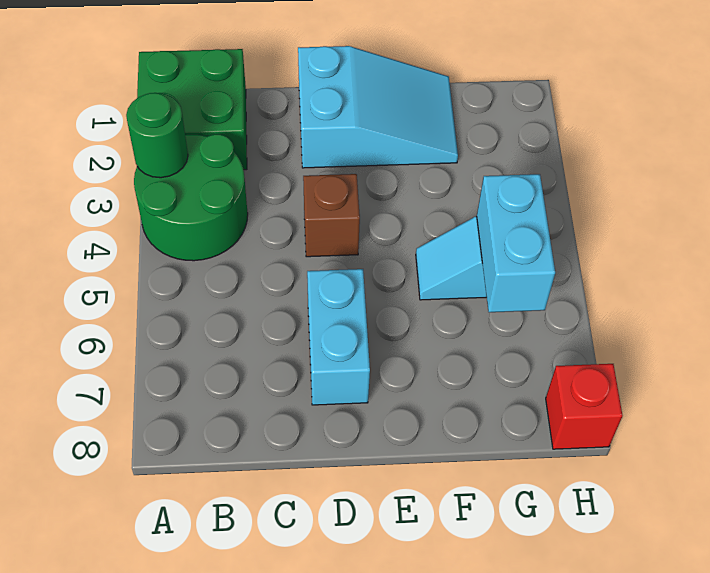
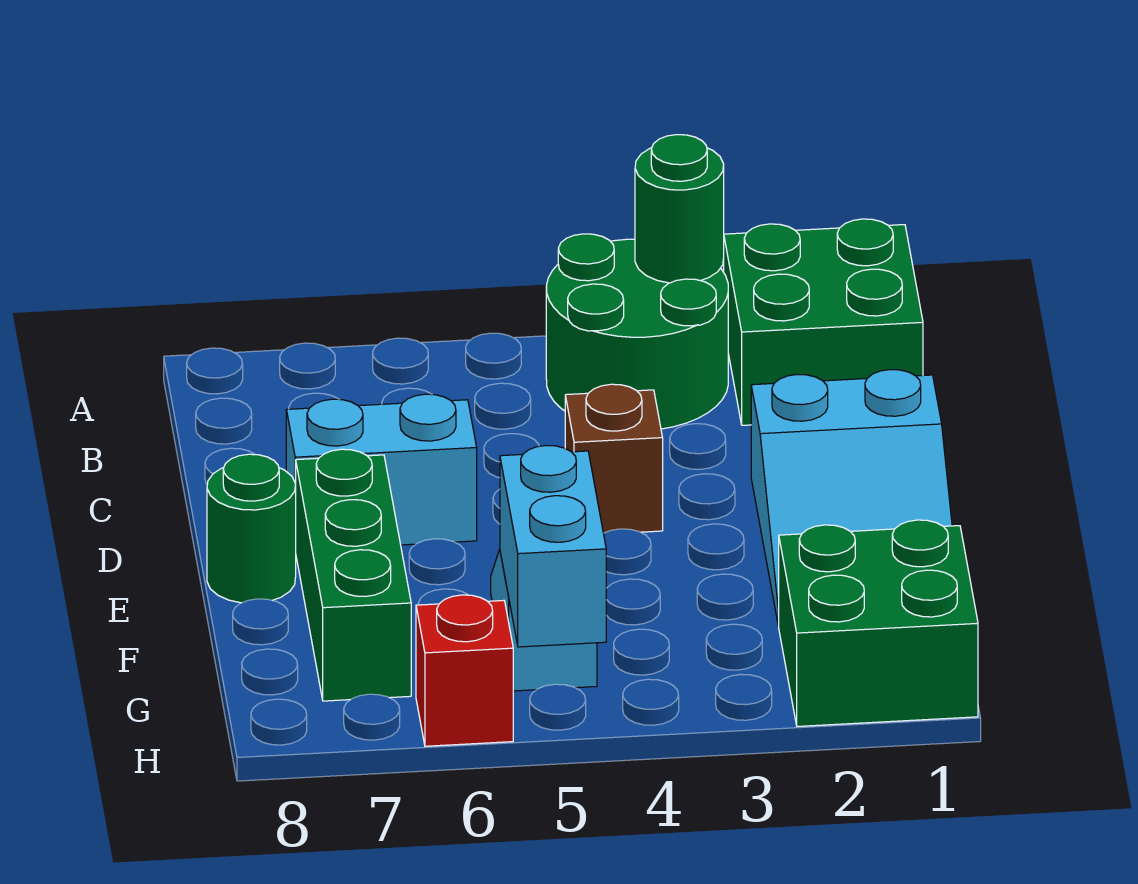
none -> green brick E7:G7 level 1
none -> green round brick E8 level 1
none -> green brick G1:H2 level 1
cyan brick G5:G6 level 2 -> cyan brick G5:H5 level 2
red brick H8 level 1 -> red brick H6 level 1

